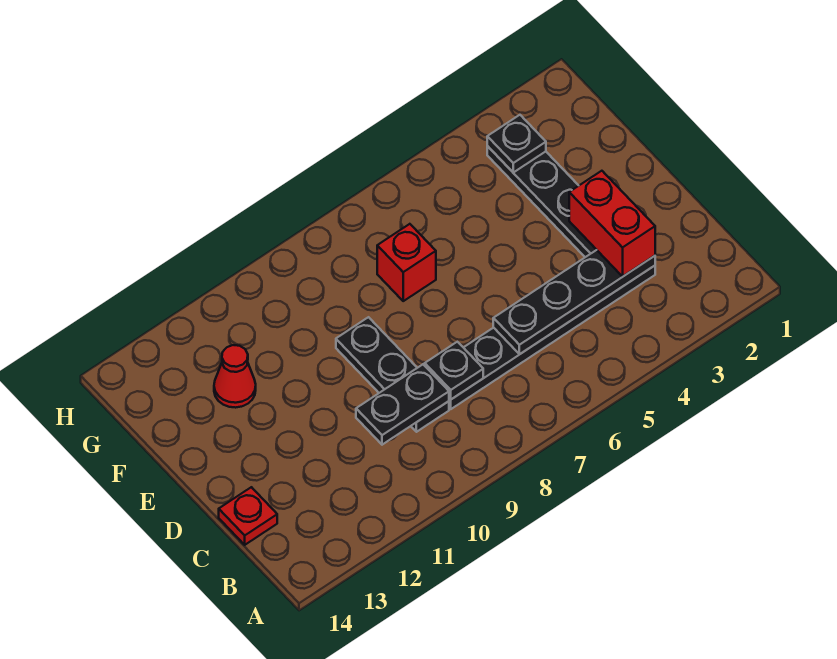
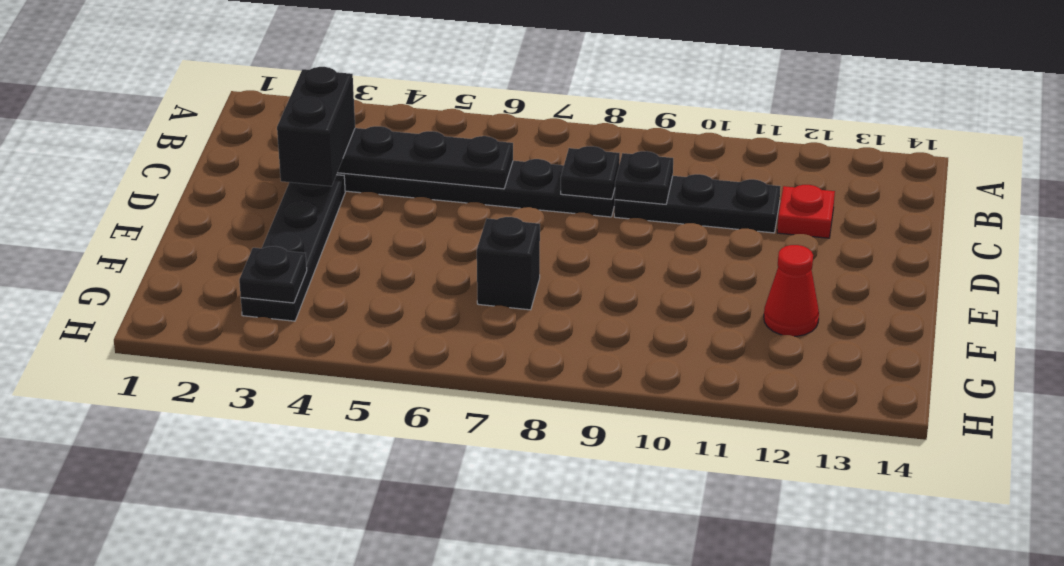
red brick C3:D3 level 3 -> black brick C3:D3 level 3
black plate C9:E9 level 1 -> black plate C9:C11 level 1
black plate C9:C10 level 2 -> black plate C9 level 2
red plate C14 level 1 -> red plate C12 level 1
red brick F7 level 1 -> black brick F7 level 1

